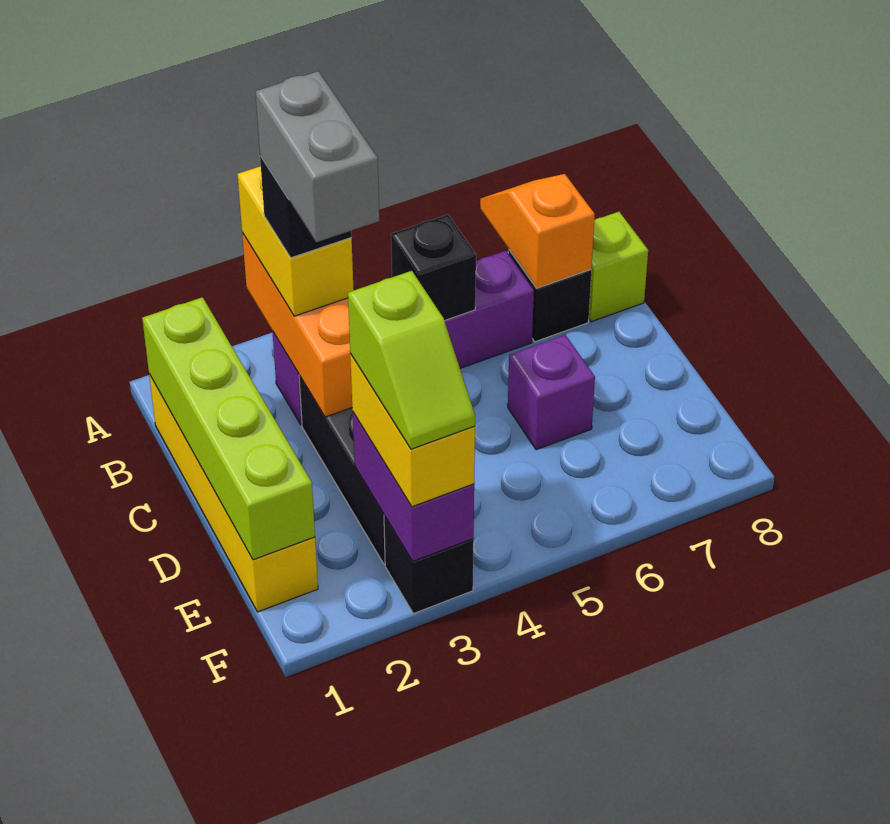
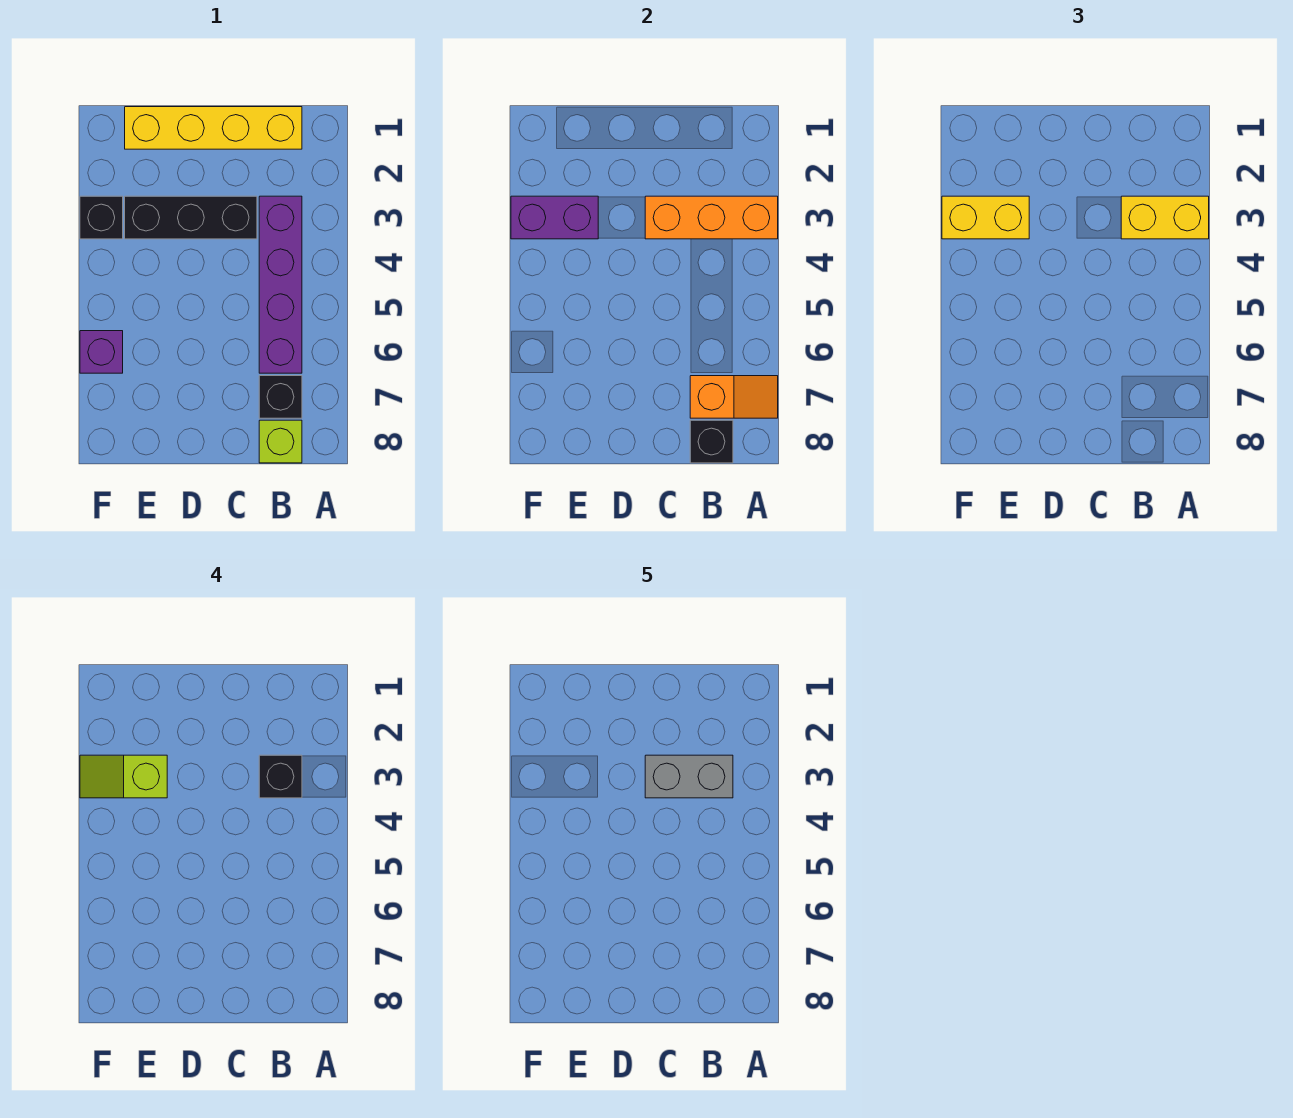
lime brick B1:E1 level 2 -> none
black brick B5 level 2 -> black brick B8 level 2
purple brick D6 level 1 -> purple brick F6 level 1

